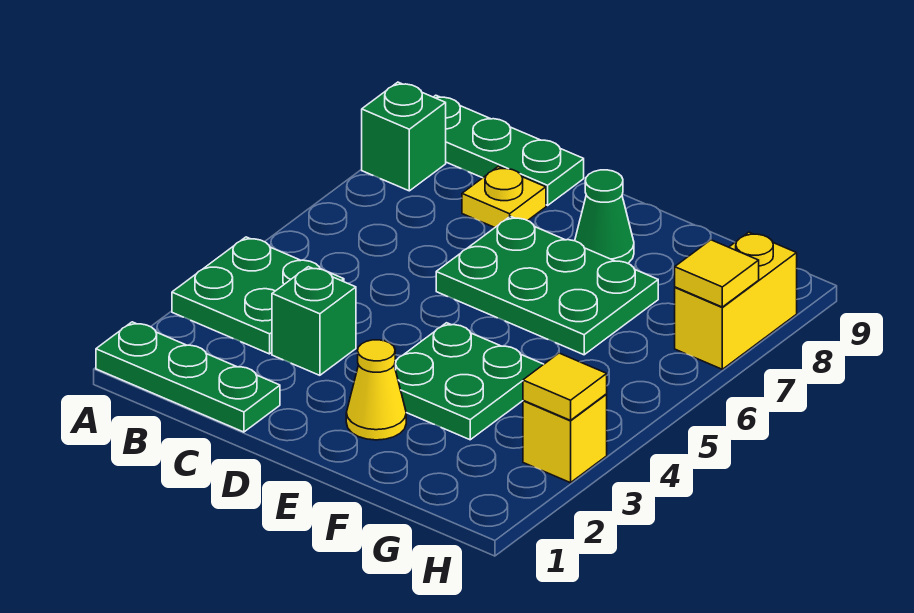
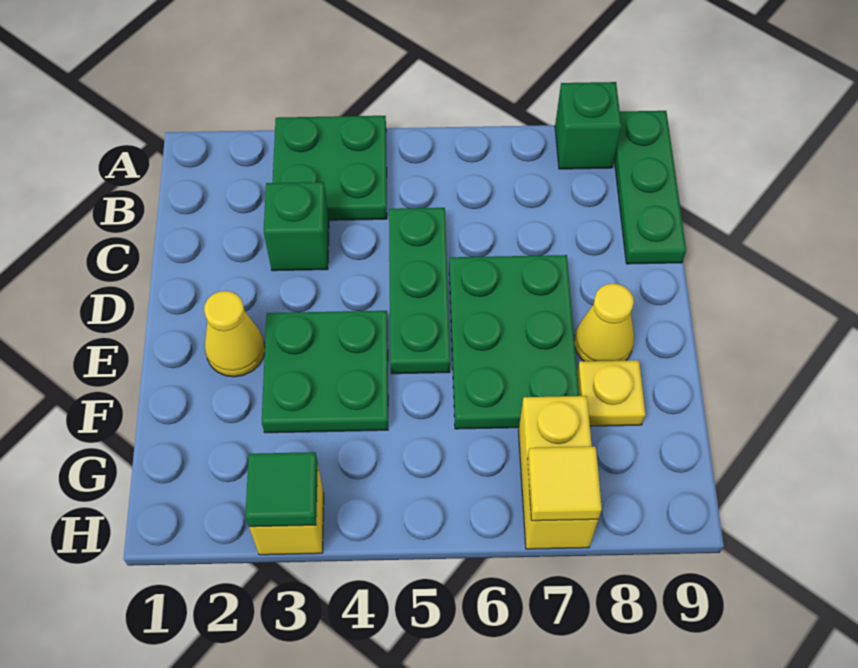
green plate A1:C1 level 1 -> green plate C5:E5 level 1
yellow plate C8 level 1 -> yellow plate F8 level 1
green cone E8 level 1 -> yellow cone E8 level 1
yellow tile H3 level 2 -> green tile H3 level 2
yellow brick H7:H8 level 1 -> yellow brick G7:H7 level 1

